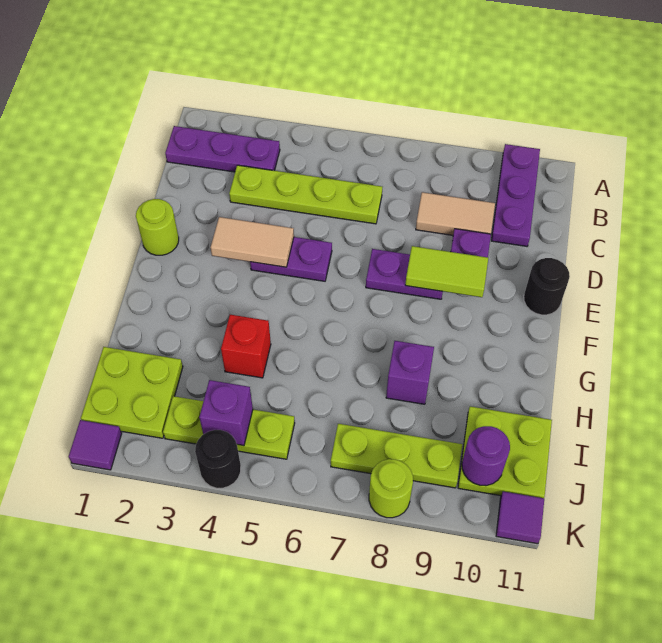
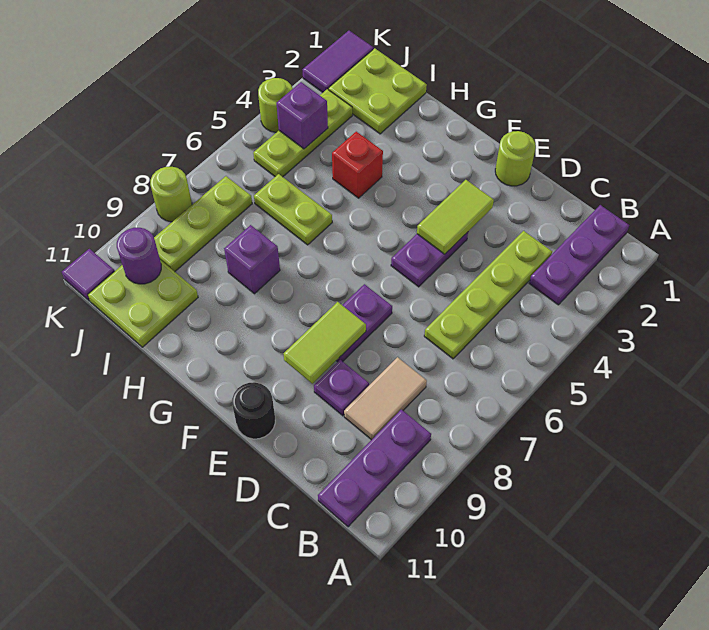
purple plate A10:C10 level 1 -> purple plate B9:B11 level 1
tan tile E3:E4 level 2 -> lime tile E3:E4 level 2
none -> lime plate H6:I6 level 1
purple tile K1 level 1 -> purple tile K1:K2 level 1
black round brick K4 level 1 -> lime round brick K4 level 1

